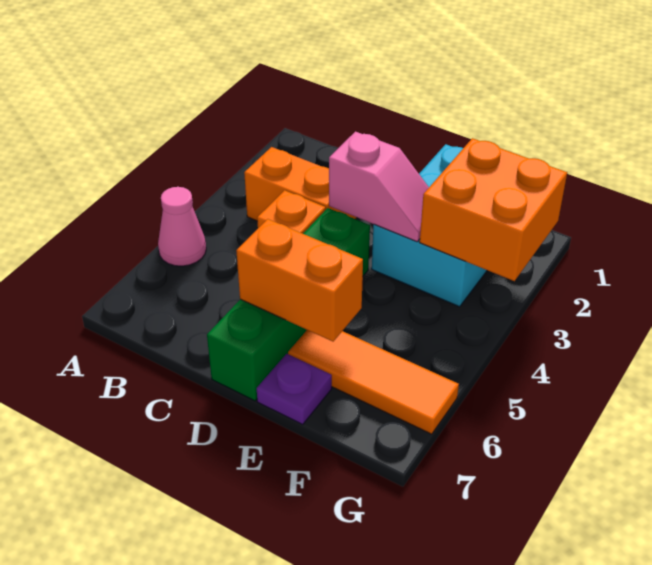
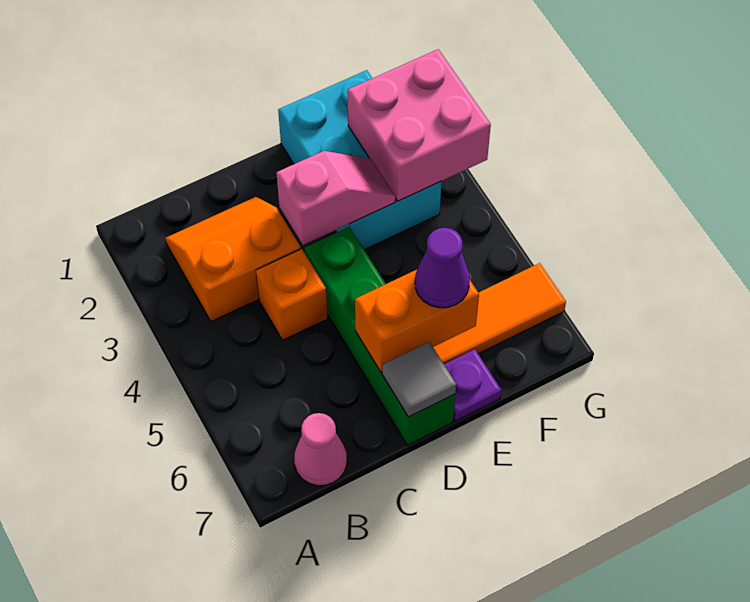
pink cone A5 level 1 -> pink cone B7 level 1
none -> grey tile D7 level 2
none -> purple cone E6 level 3
orange brick F2:G3 level 2 -> pink brick F2:G3 level 2

